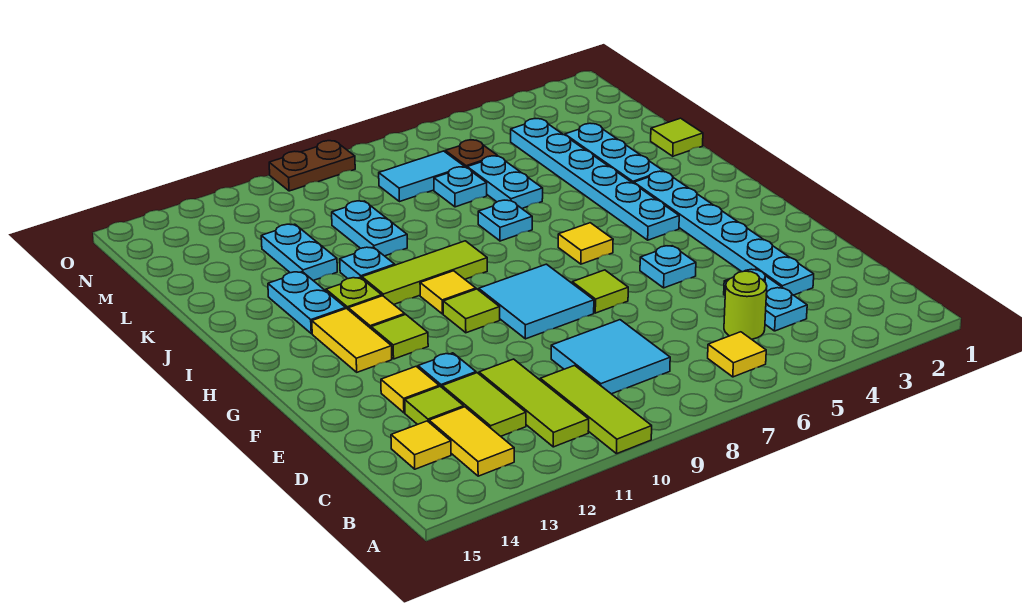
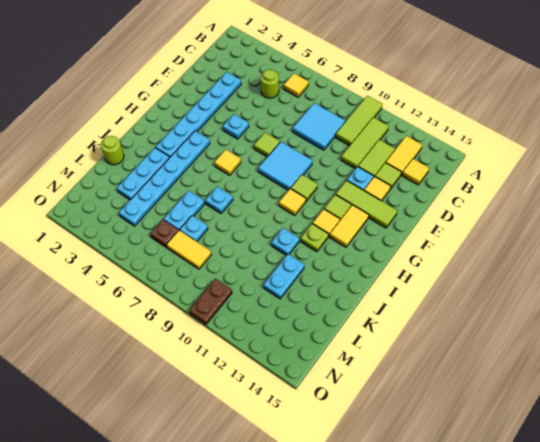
cyan plate C4:D4 level 1 -> none
lime tile I9:I11 level 1 -> lime tile F12:F14 level 1
cyan plate I13:J13 level 1 -> none
lime tile K1 level 1 -> lime round brick K1 level 1
cyan plate K10:L10 level 1 -> none
cyan tile M7:M8 level 1 -> yellow tile M7:M8 level 1
brown plate O9:O10 level 1 -> brown plate N10:O10 level 1

